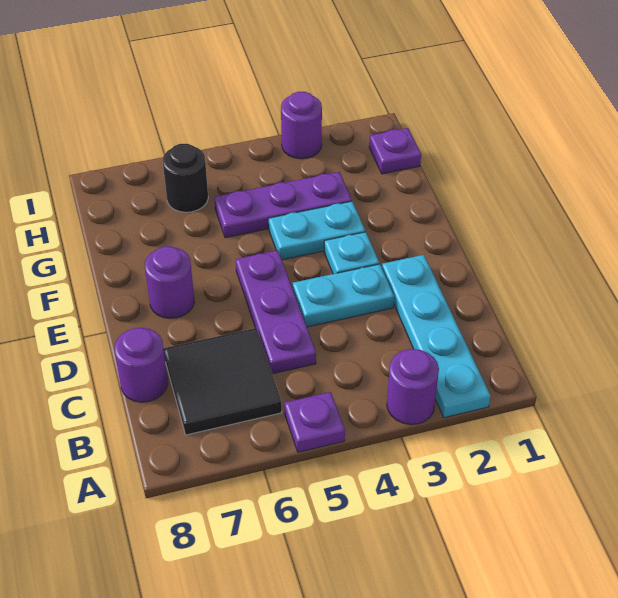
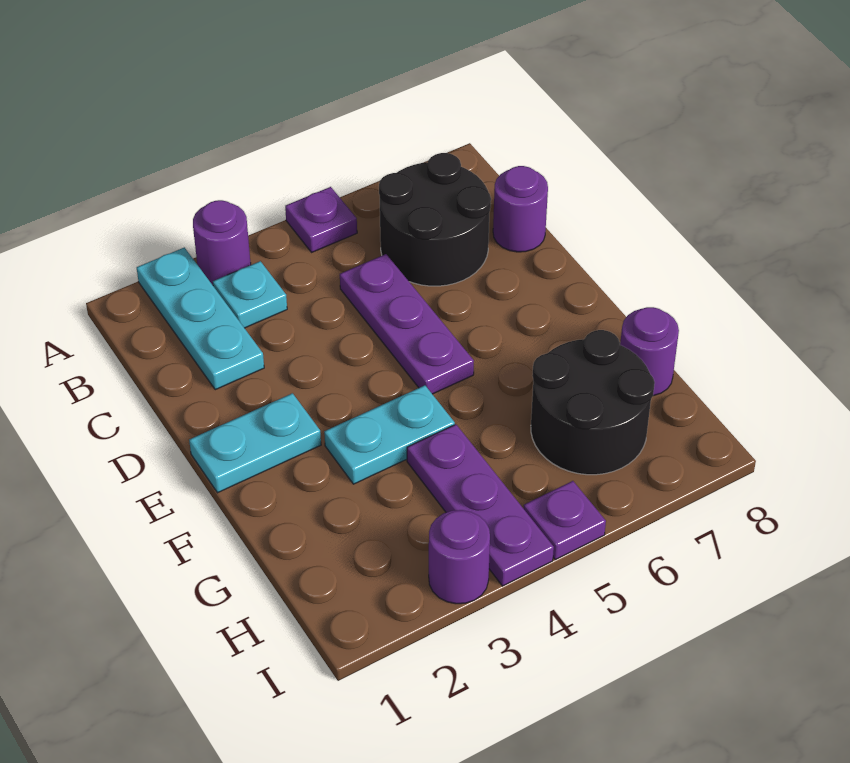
cyan plate A2:D2 level 1 -> cyan plate A2:C2 level 1
black tile B6:C7 level 1 -> black round brick B6:C7 level 1
cyan plate D3:D4 level 1 -> cyan plate E1:E2 level 1
cyan plate E3 level 1 -> cyan plate B3 level 1
purple round brick E7 level 1 -> purple round brick G8 level 1
purple plate G3:G5 level 1 -> purple plate G4:I4 level 1
purple plate H1 level 1 -> purple plate I5 level 1
black round brick H6 level 1 -> black round brick G6:H7 level 1

